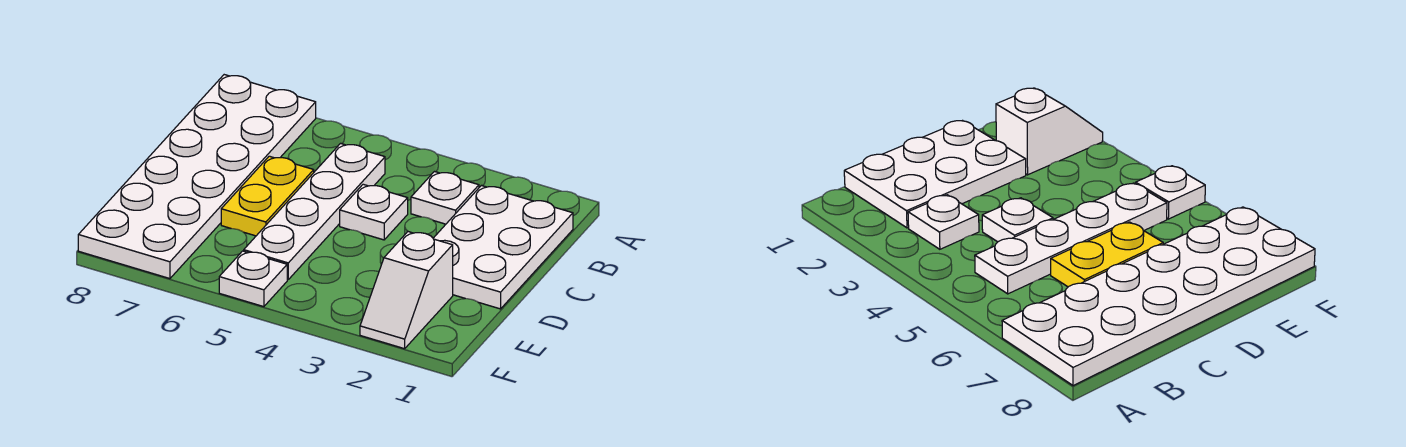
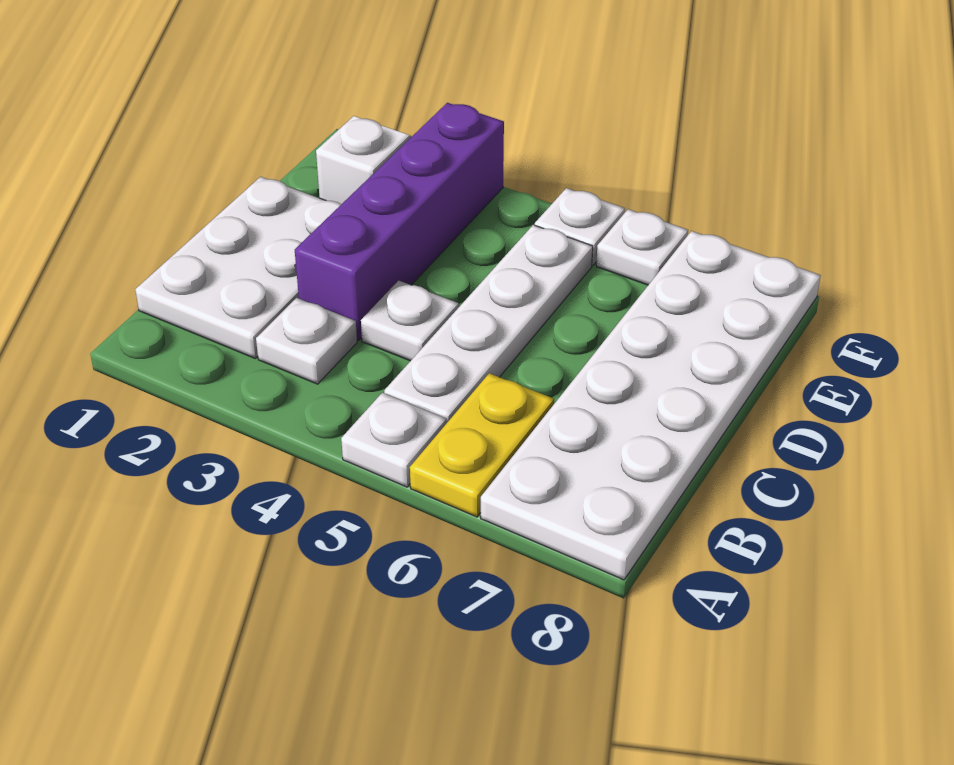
none -> white plate A5 level 1
none -> purple brick C3:F3 level 1
yellow plate C6:D6 level 1 -> yellow plate A6:B6 level 1
none -> white plate F6 level 1

